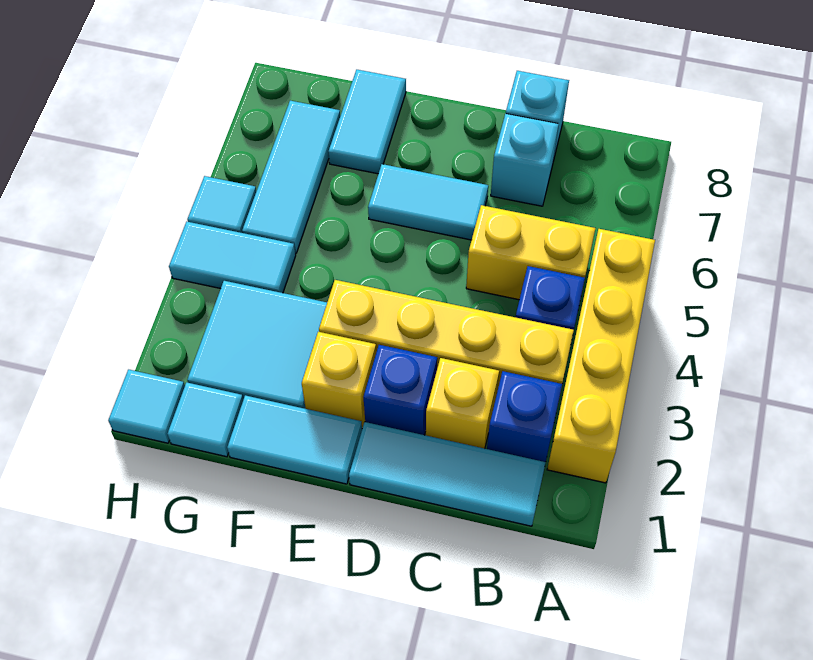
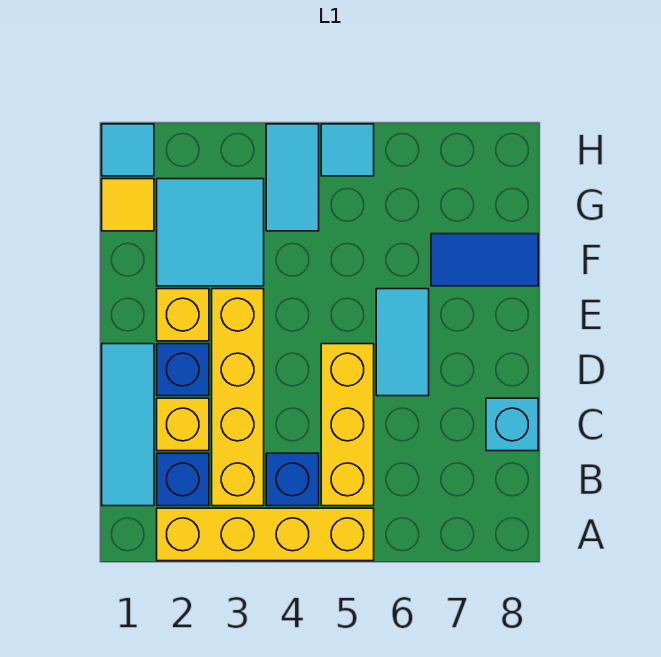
yellow brick B5:C5 level 1 -> yellow brick B5:D5 level 1
cyan brick C7 level 1 -> none
cyan tile E1:F1 level 1 -> none
cyan tile F7:F8 level 1 -> blue tile F7:F8 level 1
cyan tile G1 level 1 -> yellow tile G1 level 1
cyan tile G5:G7 level 1 -> none

